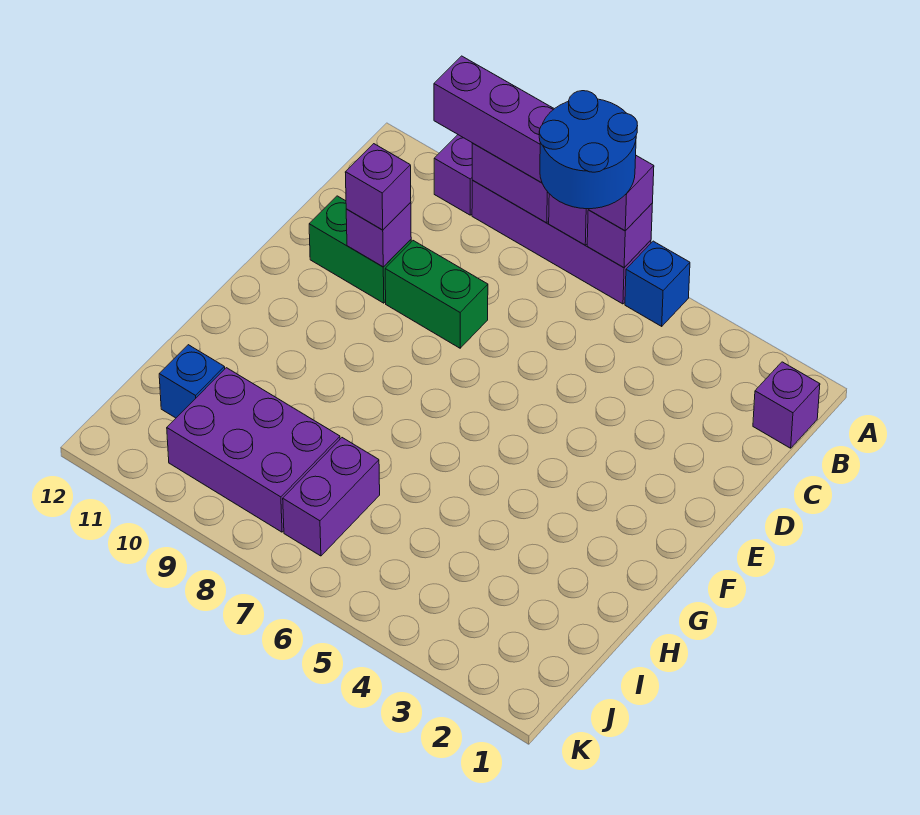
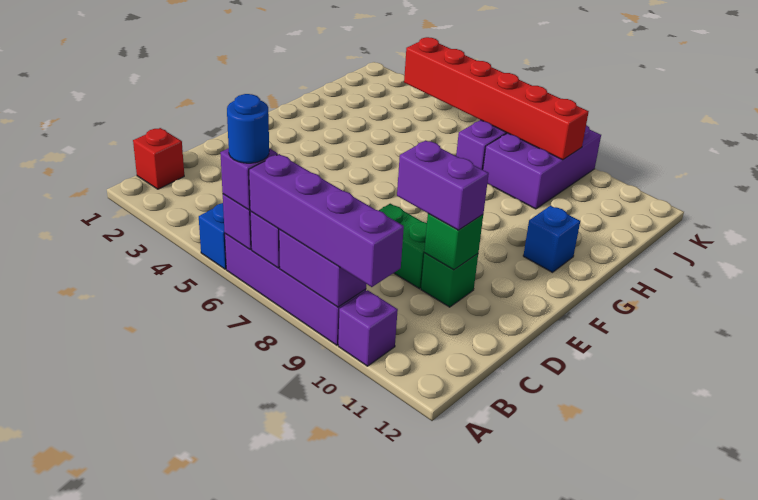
blue round brick A6:B7 level 4 -> blue round brick A6 level 4
purple brick B1 level 1 -> red brick B1 level 1
green brick D10:D11 level 1 -> green brick D10 level 1
purple brick D10 level 2 -> green brick D10 level 2
purple brick D10 level 3 -> purple brick D9:D10 level 3
purple brick I8:J10 level 1 -> purple brick I8:K9 level 1
blue brick I11 level 1 -> blue brick G11 level 1
none -> red brick J4:J9 level 2

